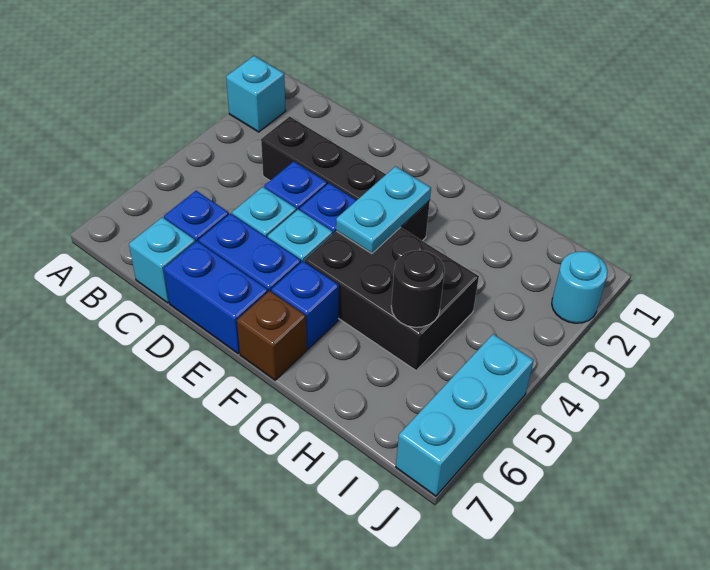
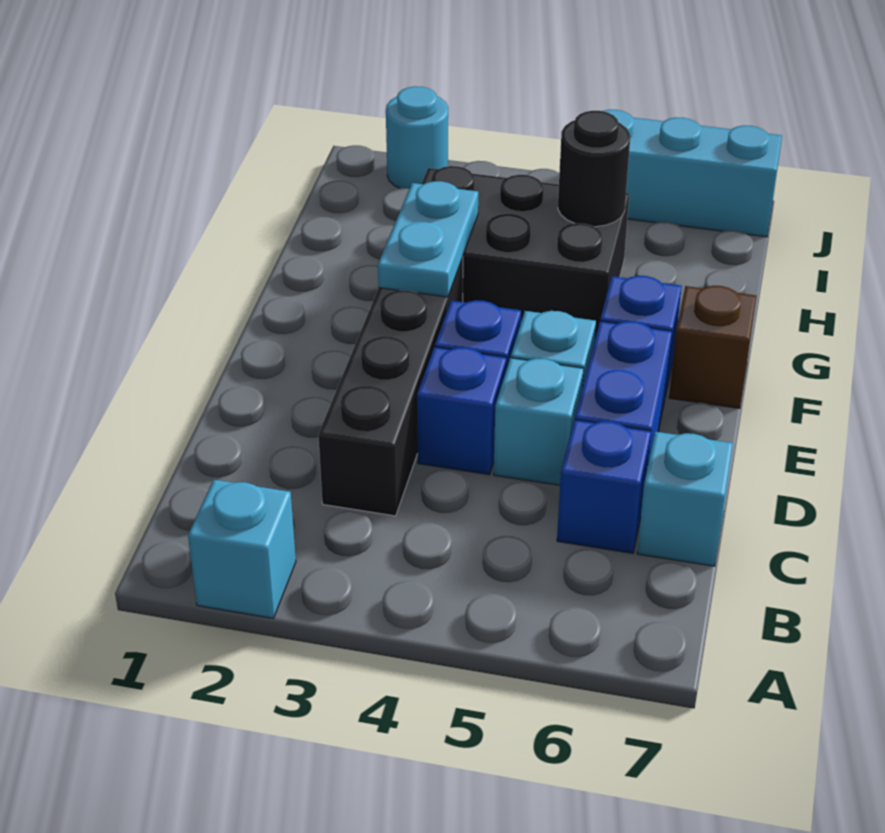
blue brick D7:E7 level 1 -> none
cyan plate F3:F4 level 2 -> cyan plate F3:G3 level 2
black brick F4:H5 level 1 -> black brick G3:H5 level 1

